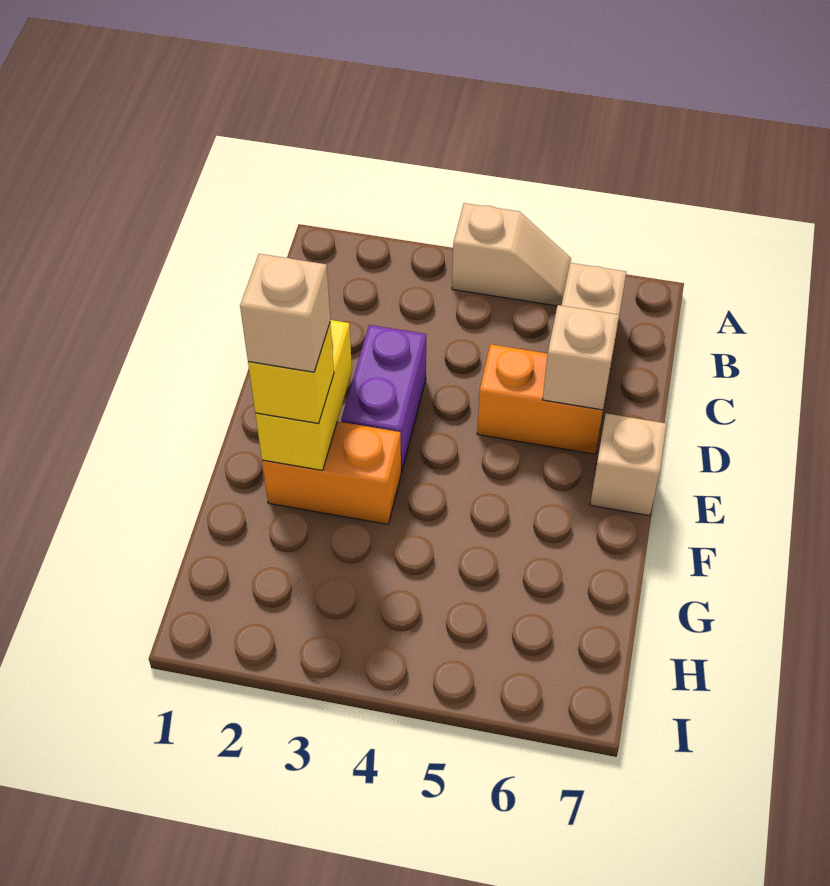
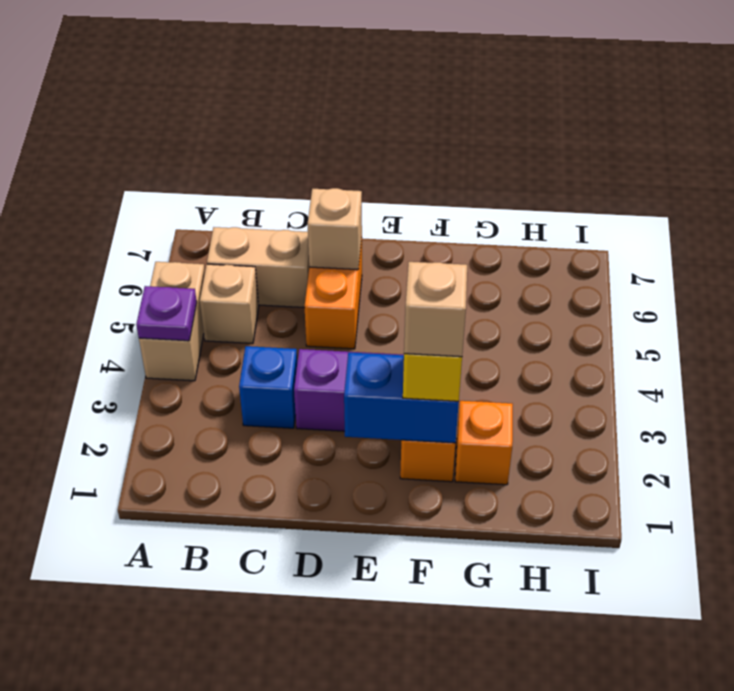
tan slope A4:A5 level 1 top 4 -> tan brick A4:A5 level 1
none -> purple plate A4 level 2
none -> blue brick C3 level 1
yellow brick E2:F2 level 2 -> blue brick E2:F2 level 2
tan brick E7 level 1 -> tan brick B5 level 1
none -> orange brick G2 level 1

